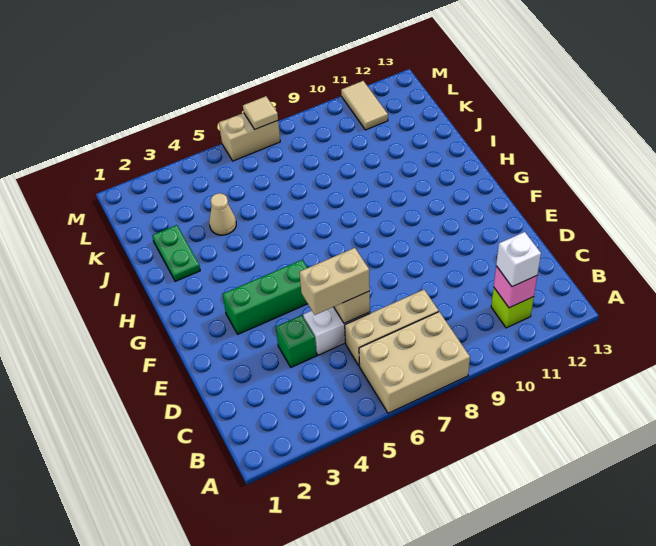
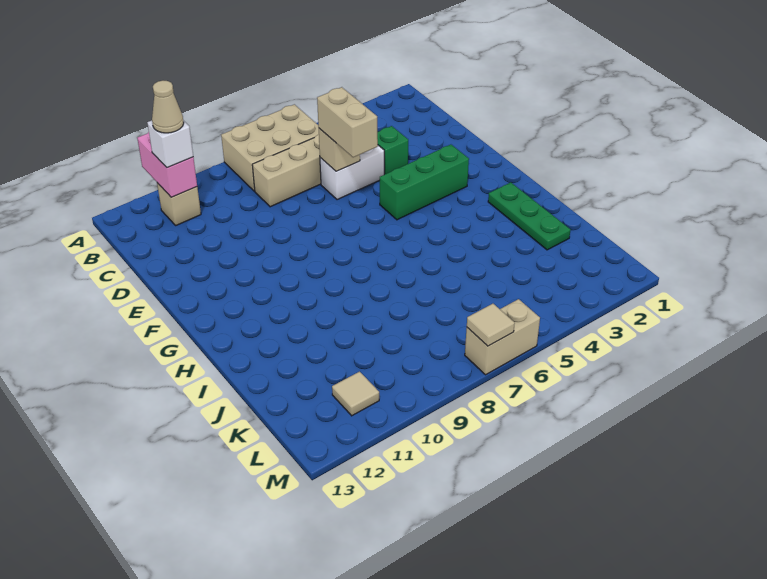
lime brick B11 level 1 -> tan brick B11 level 1
pink brick B11 level 2 -> pink brick A11:B11 level 2
tan brick D5:D6 level 3 -> tan brick D6:E6 level 3
green plate I2:J2 level 1 -> green plate H2:J2 level 1
tan cone J4 level 1 -> tan cone B11 level 4
tan tile L11:M11 level 1 -> tan tile L11 level 1

